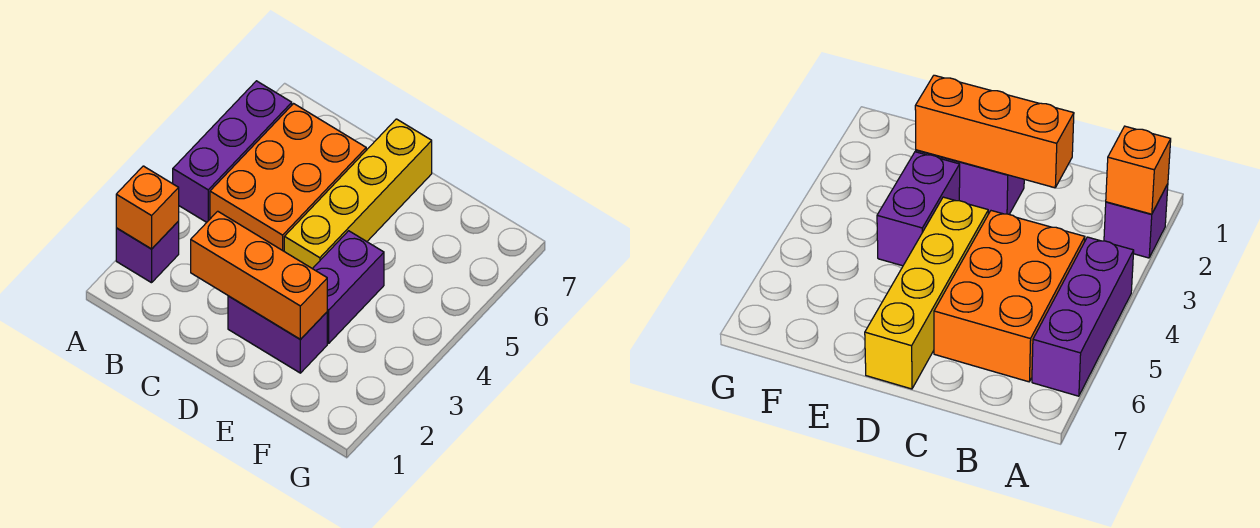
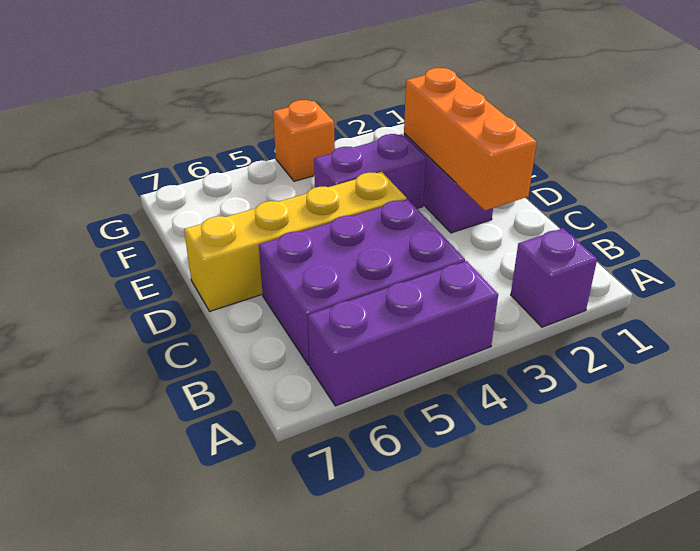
orange brick A2 level 2 -> orange brick G4 level 1
orange brick B4:C6 level 1 -> purple brick B4:C6 level 1

